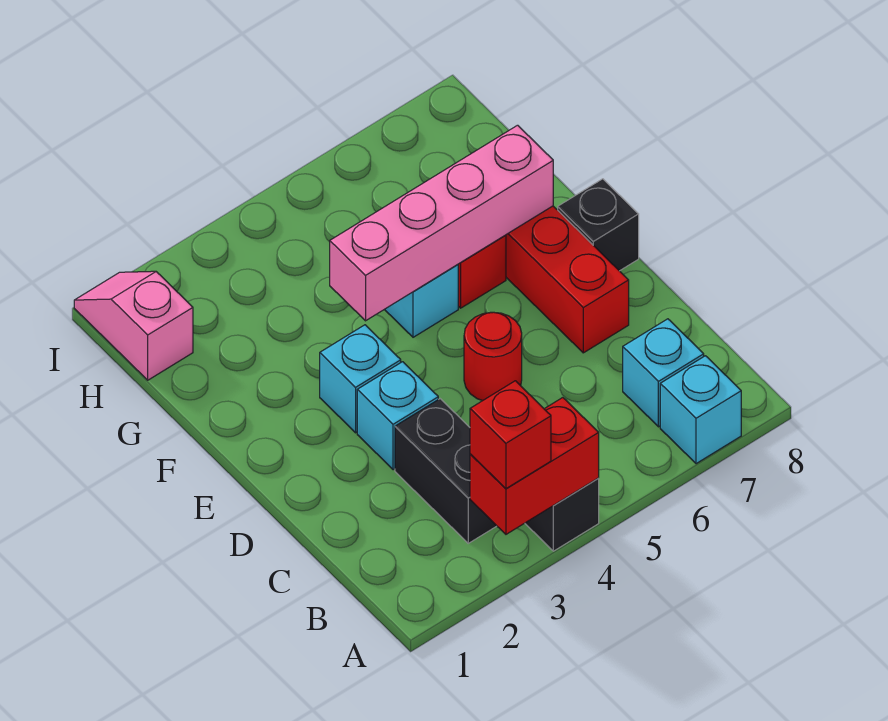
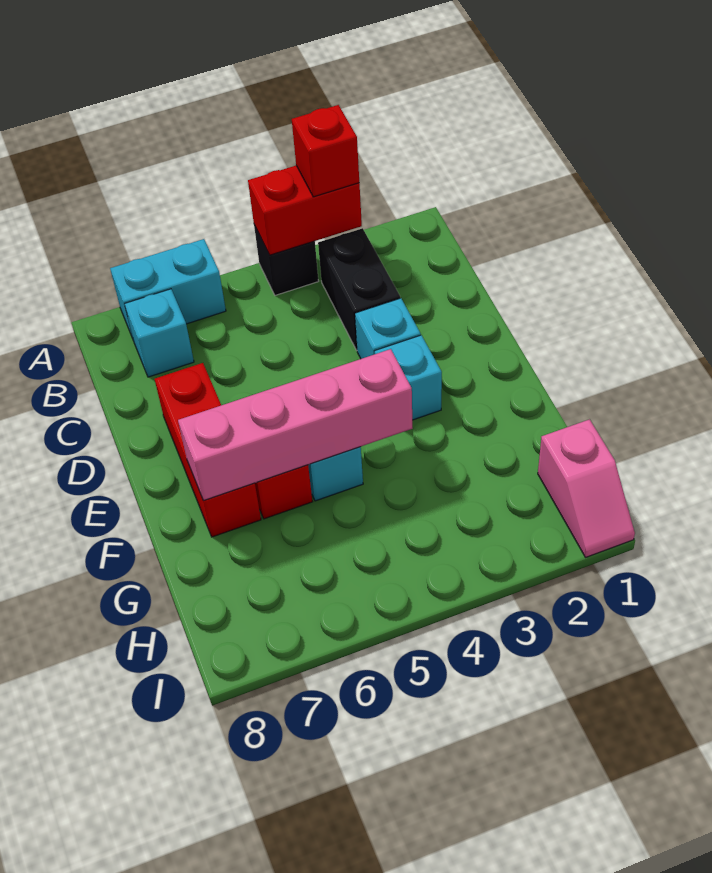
cyan brick A7 level 1 -> cyan brick A6:A7 level 1
red round brick D5 level 1 -> none
black brick E8 level 1 -> none

